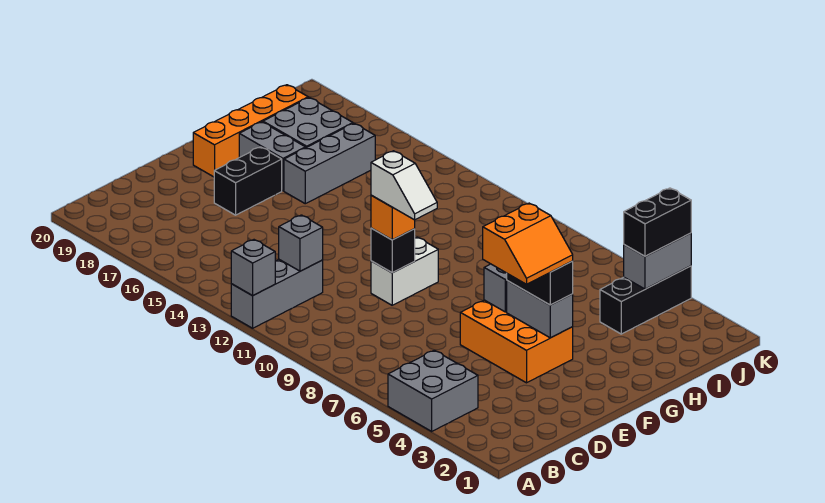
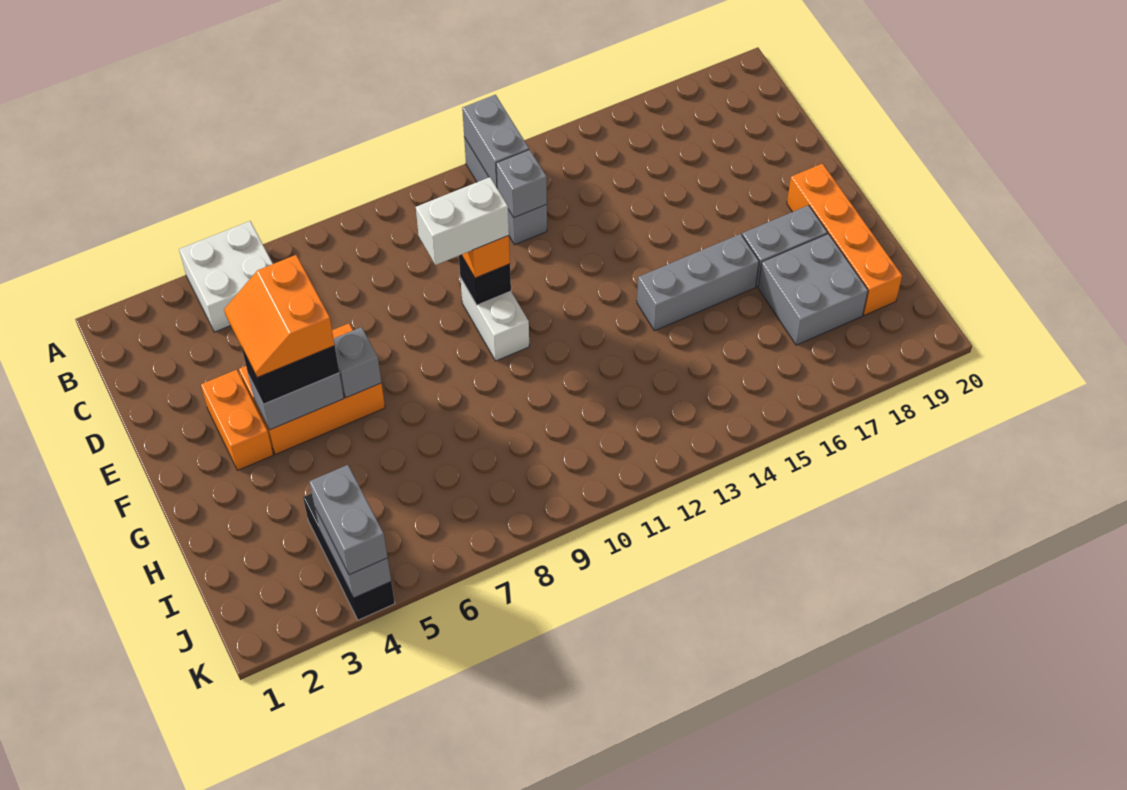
grey brick A4:B5 level 1 -> white brick A4:B5 level 1
grey brick A12 level 2 -> grey brick A12:B12 level 2
none -> orange brick E3:F3 level 1
white slope E9:E10 level 4 top 10 -> white brick E9:E10 level 4
black brick E17:F17 level 1 -> none
grey brick G16:I16 level 1 -> grey brick G14:G16 level 1
black brick J4:K4 level 3 -> grey brick J4:K4 level 3

